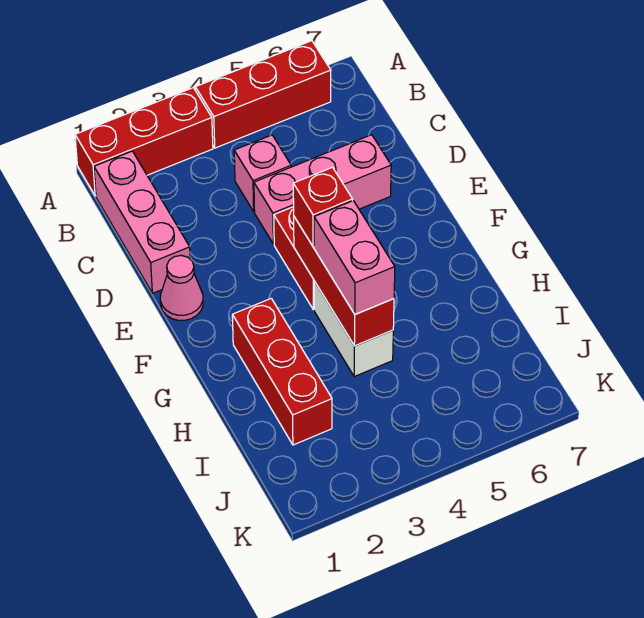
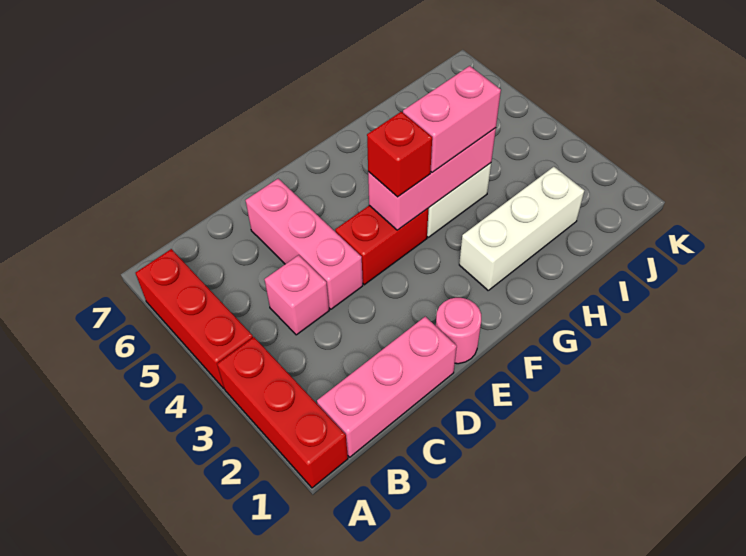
pink cone E1 level 1 -> pink round brick E1 level 1
red brick F4:H4 level 2 -> pink brick F4:H4 level 2
red brick G2:I2 level 1 -> white brick G2:I2 level 1

